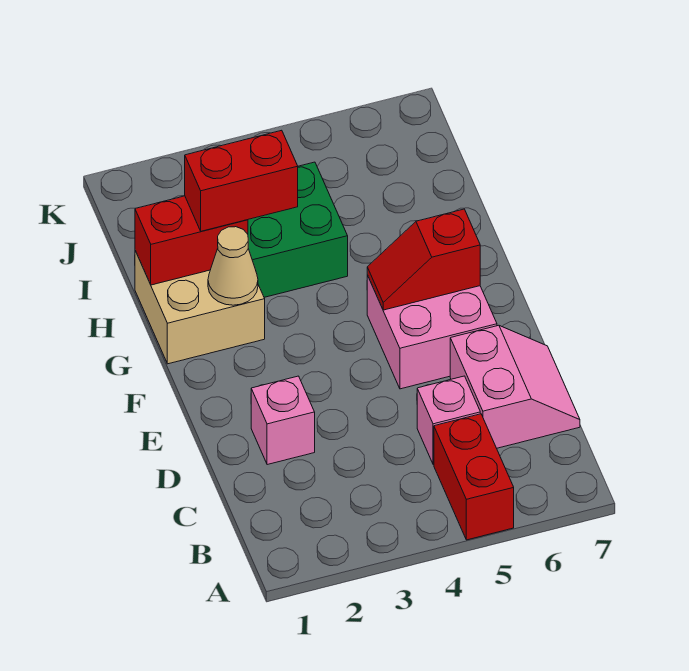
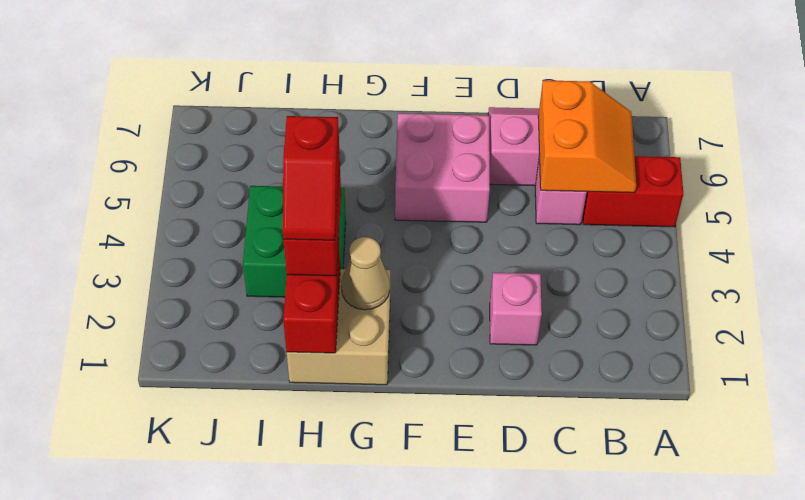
none -> orange slope B5:C6 level 2 top C
red slope F5:F6 level 2 top 6 -> red slope H2:H3 level 4 top 3

